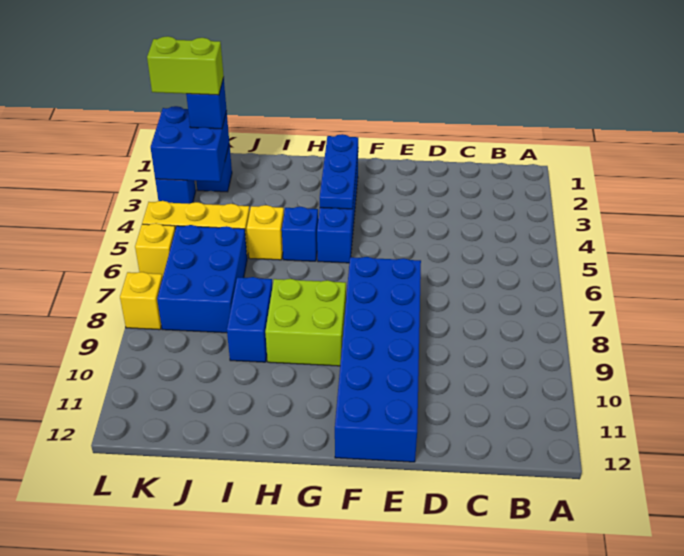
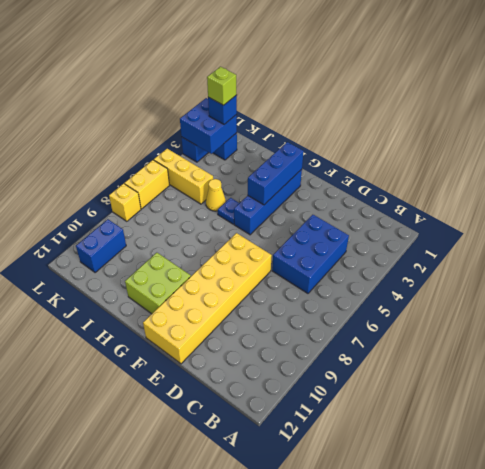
blue brick E7:F12 level 1 -> yellow brick E7:F12 level 1
blue plate G2:G4 level 2 -> blue brick G2:G4 level 2
lime brick G8:H9 level 1 -> lime brick G10:H11 level 1
blue brick H5 level 1 -> blue plate H5 level 1
yellow brick I5 level 1 -> yellow cone I5 level 1
blue brick I8:I9 level 1 -> blue brick K10:K11 level 1
blue brick J6:K8 level 1 -> blue brick C4:D6 level 1
lime brick K2:L2 level 4 -> lime brick K2 level 4
yellow brick L6 level 1 -> yellow brick L6:L7 level 1

